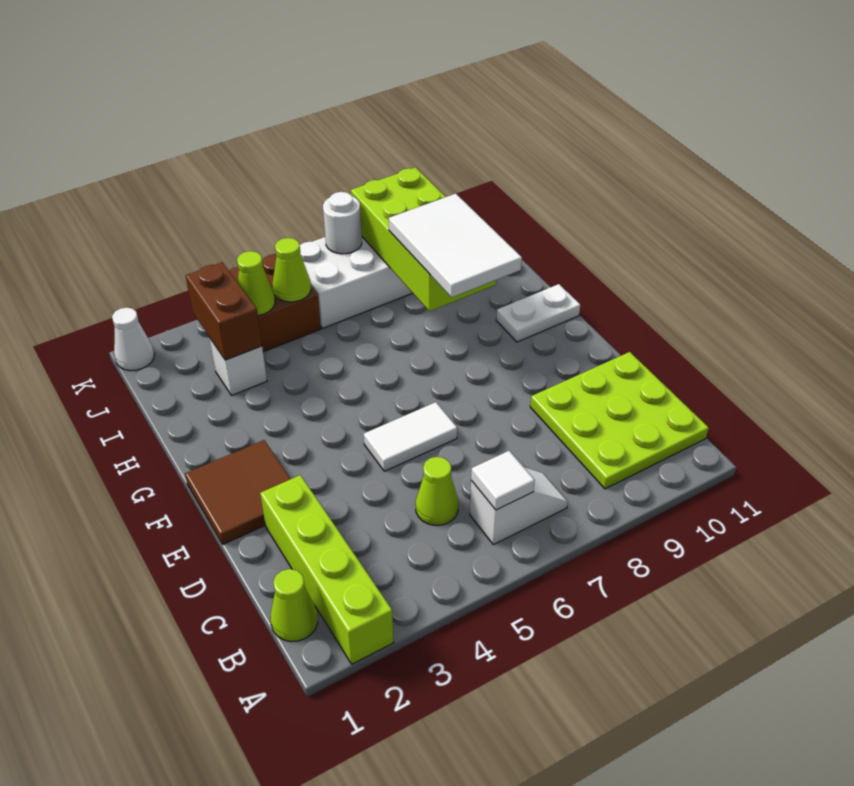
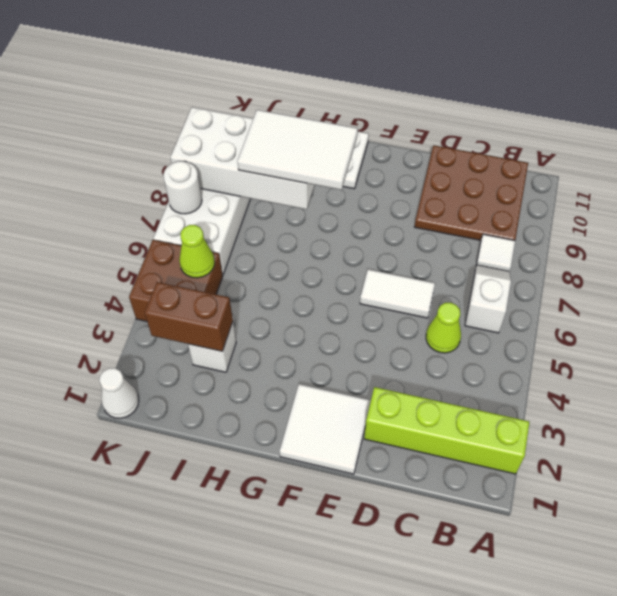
lime cone B1 level 1 -> none
white tile B6 level 2 -> white tile B8 level 1
lime plate B9:D11 level 1 -> brown plate B9:D11 level 1
brown tile E1:F2 level 1 -> white tile E1:F2 level 1
white tile E5:E6 level 1 -> white tile D6:E6 level 1
lime brick H8:K9 level 2 -> white brick H8:K9 level 2
lime cone J4 level 2 -> none

